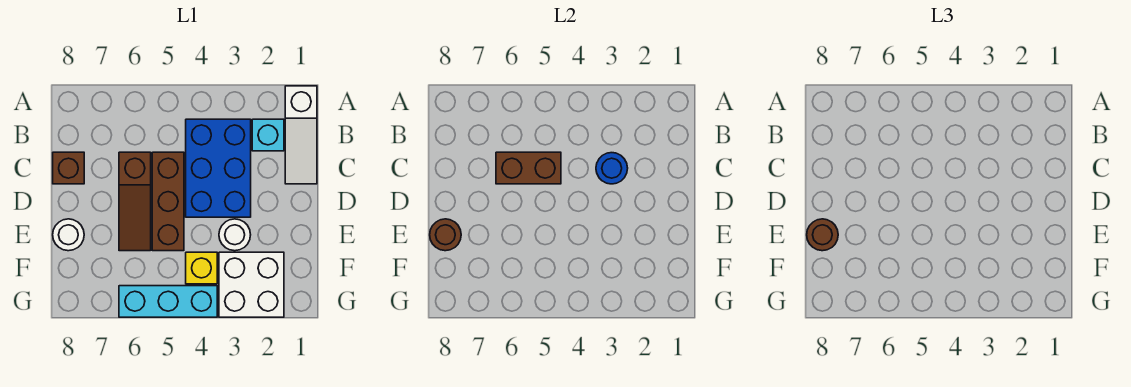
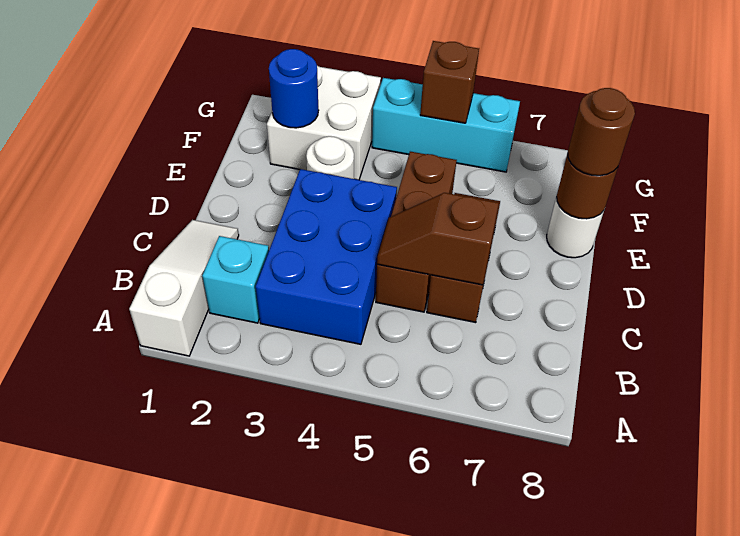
blue round brick C3 level 2 -> blue round brick F2 level 2
brown brick C5:C6 level 2 -> brown slope C5:C6 level 2 top 6
brown brick C8 level 1 -> brown brick G5 level 2
yellow brick F4 level 1 -> none

